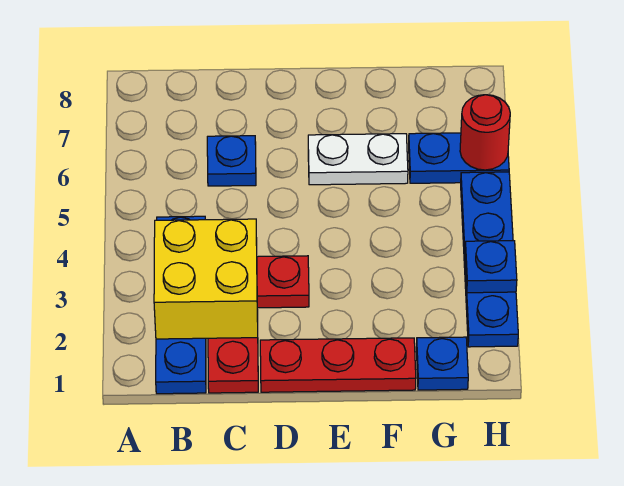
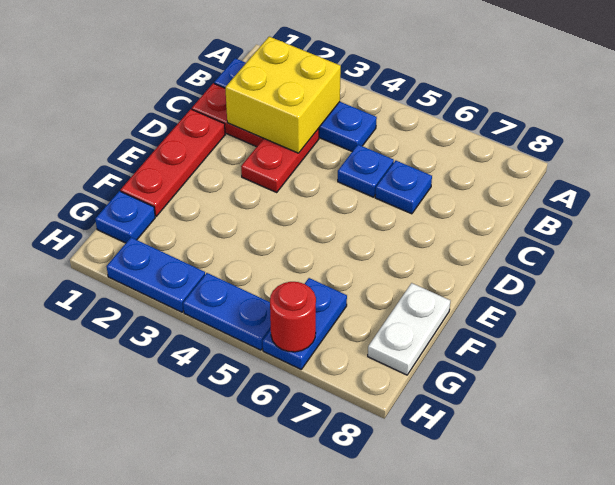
white plate E6:F6 level 1 -> white plate F8:G8 level 1
blue plate H3 level 2 -> blue plate C5 level 1

